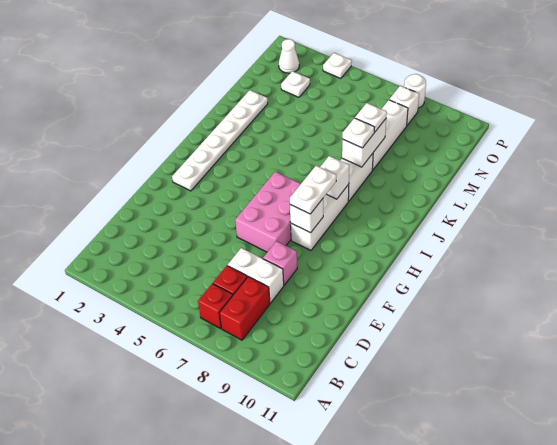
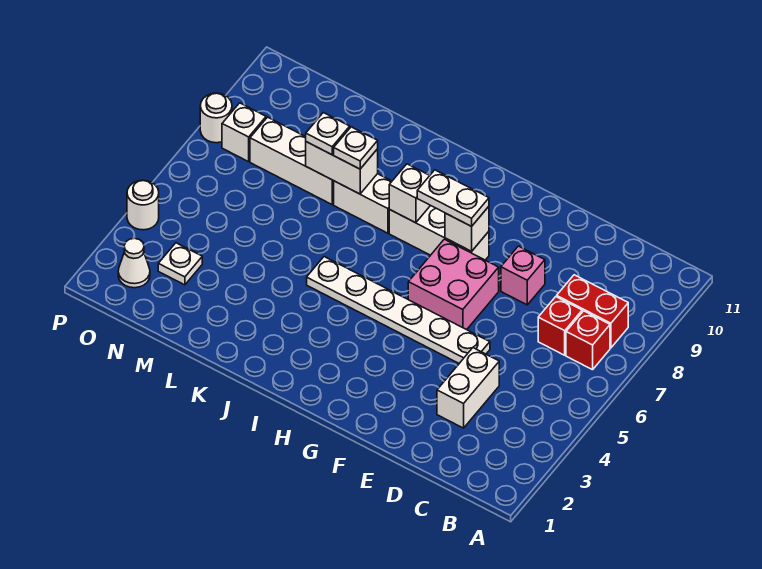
white brick D7:D8 level 1 -> white brick D3:D4 level 1
pink brick F6:H7 level 1 -> pink brick F6:G7 level 1
white plate G2:L2 level 1 -> white plate E5:J5 level 1
white plate P4 level 1 -> white round brick P4 level 1

